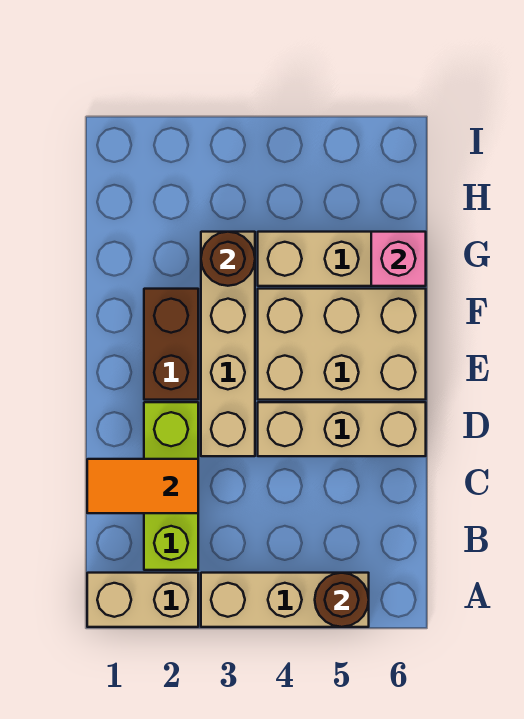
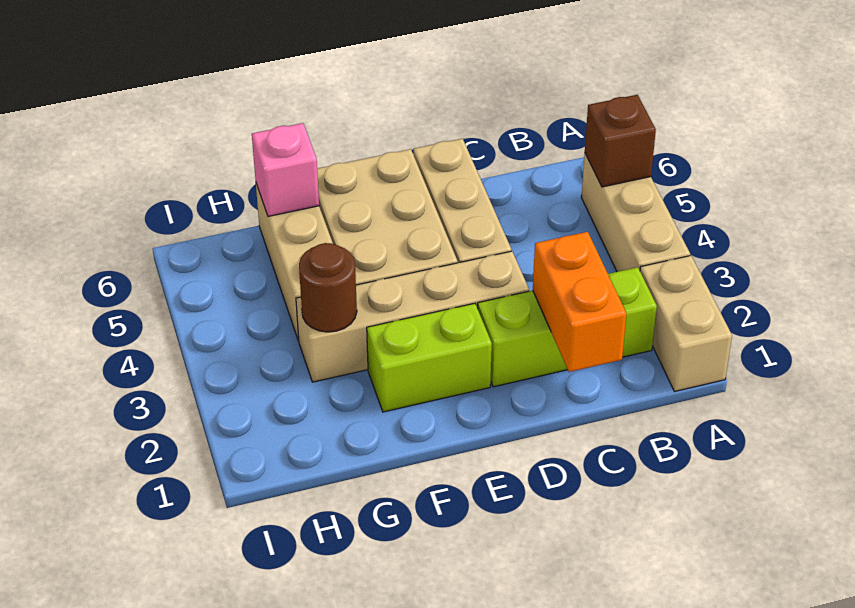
brown round brick A5 level 2 -> brown brick A5 level 2
orange tile C1:C2 level 2 -> orange brick C1:C2 level 2
brown brick E2:F2 level 1 -> lime brick E2:F2 level 1

